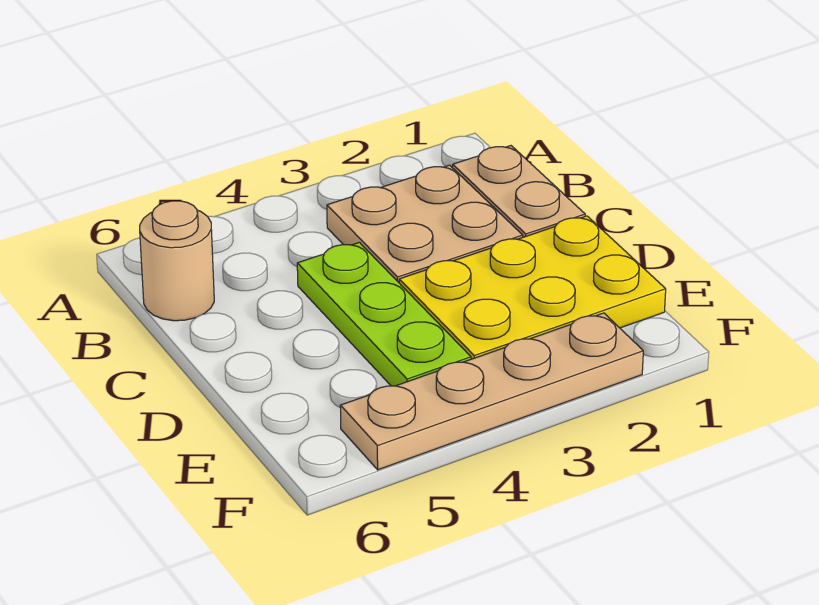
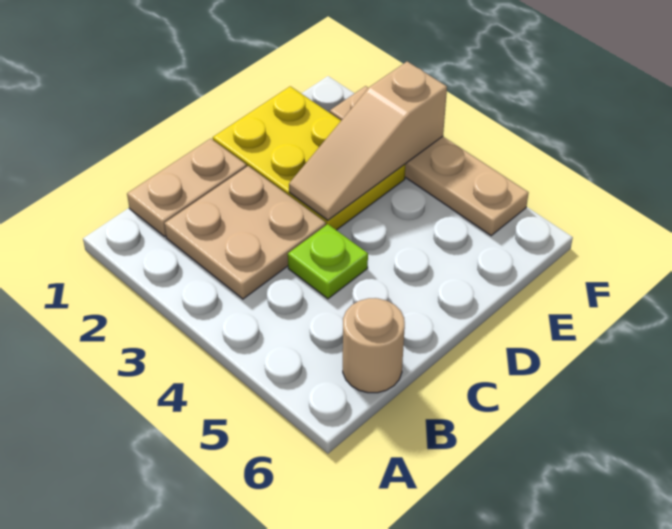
lime plate C4:E4 level 1 -> lime plate C4 level 1
none -> tan slope D3:F3 level 2 top F

